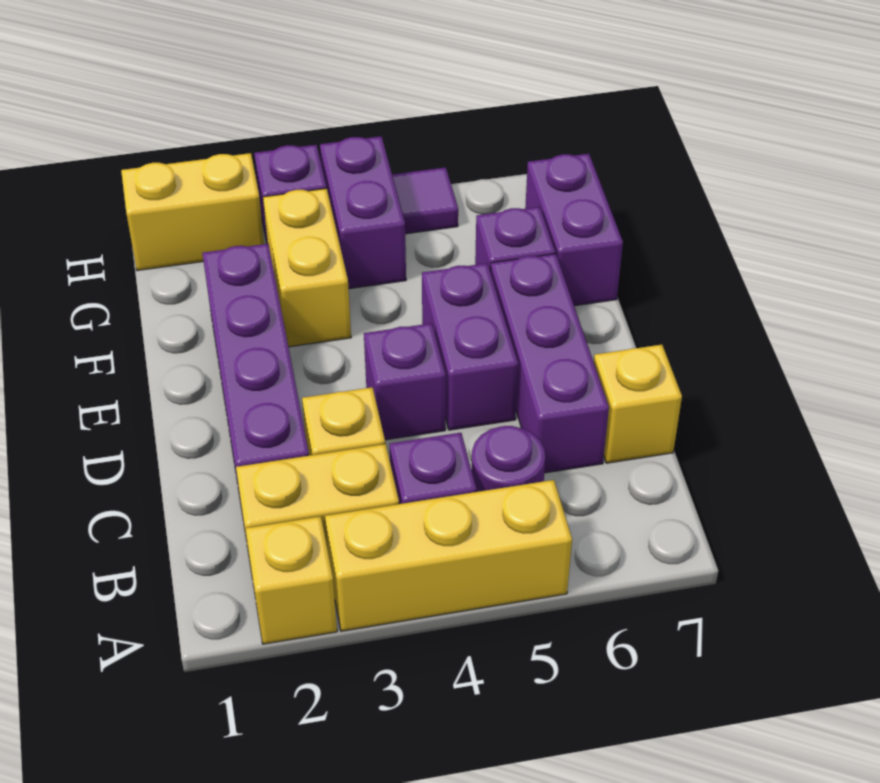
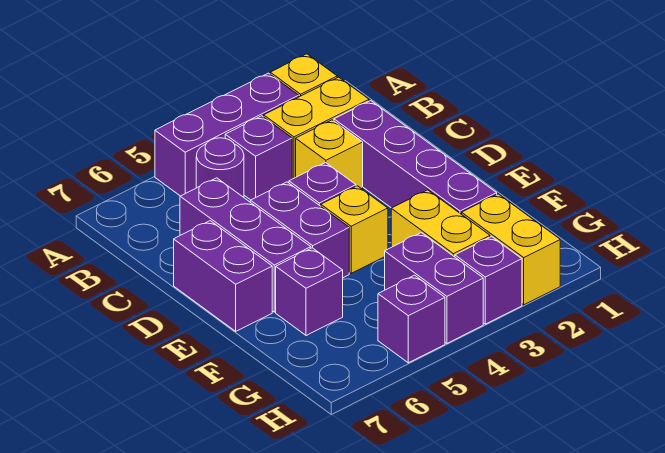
yellow brick A3:A5 level 1 -> purple brick A3:A5 level 1
yellow brick C7 level 1 -> yellow brick E4 level 1
purple brick F7:G7 level 1 -> purple brick D7:E7 level 1
yellow brick H1:H2 level 1 -> yellow brick G2:H2 level 1
purple tile H5 level 1 -> purple brick H5 level 1

